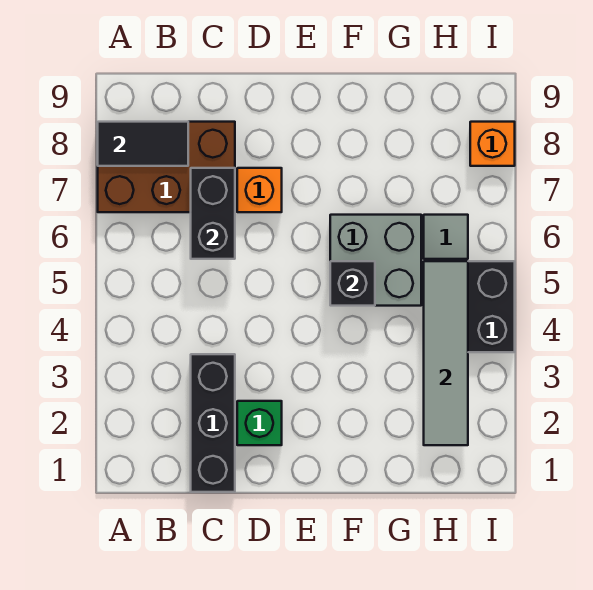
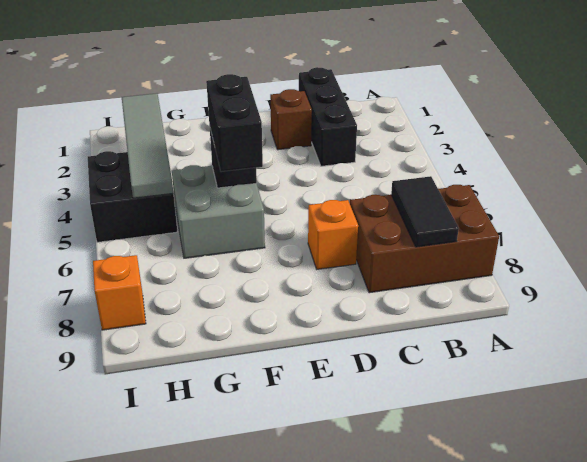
black tile A8:B8 level 2 -> black tile B7:B8 level 2
black brick C6:C7 level 2 -> black brick F5:F6 level 3
green brick D2 level 1 -> brown brick D2 level 1
grey tile H6 level 1 -> none

